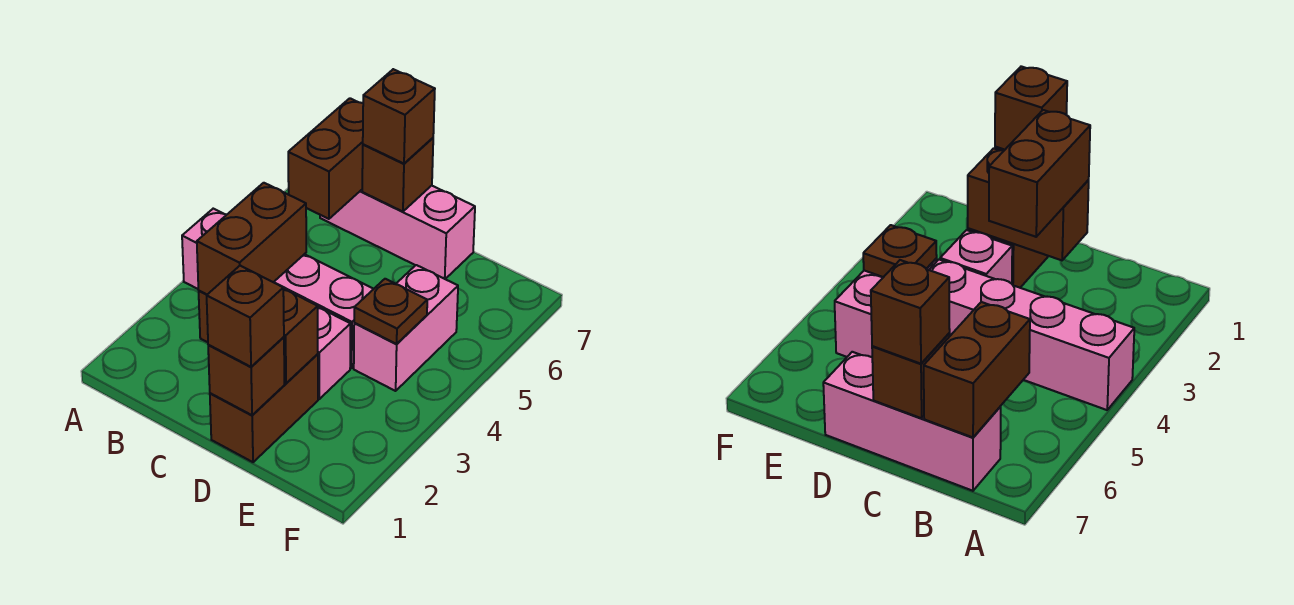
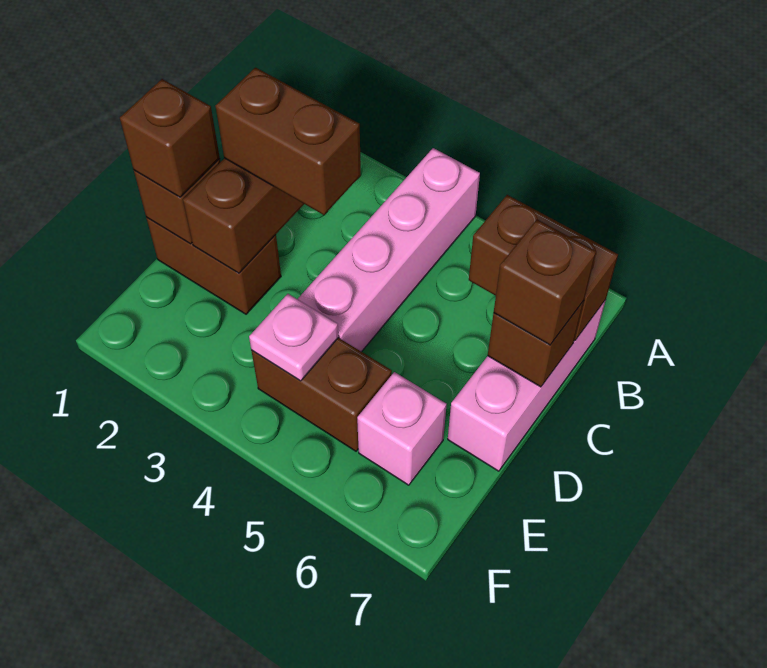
pink brick D3 level 1 -> pink brick E6 level 1
pink brick E4:E5 level 1 -> brown brick E4:E5 level 1
brown plate E4 level 2 -> pink plate E4 level 2

